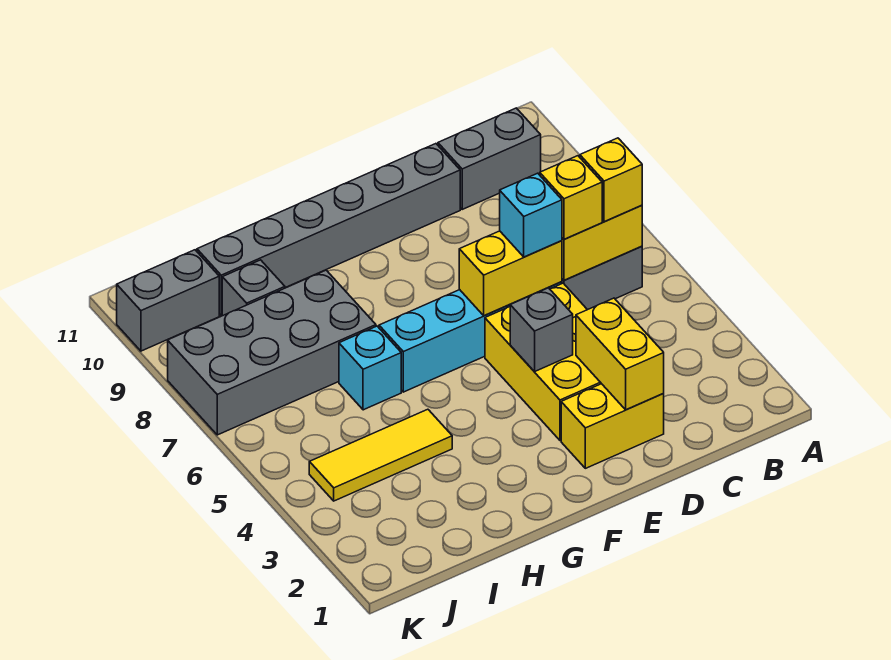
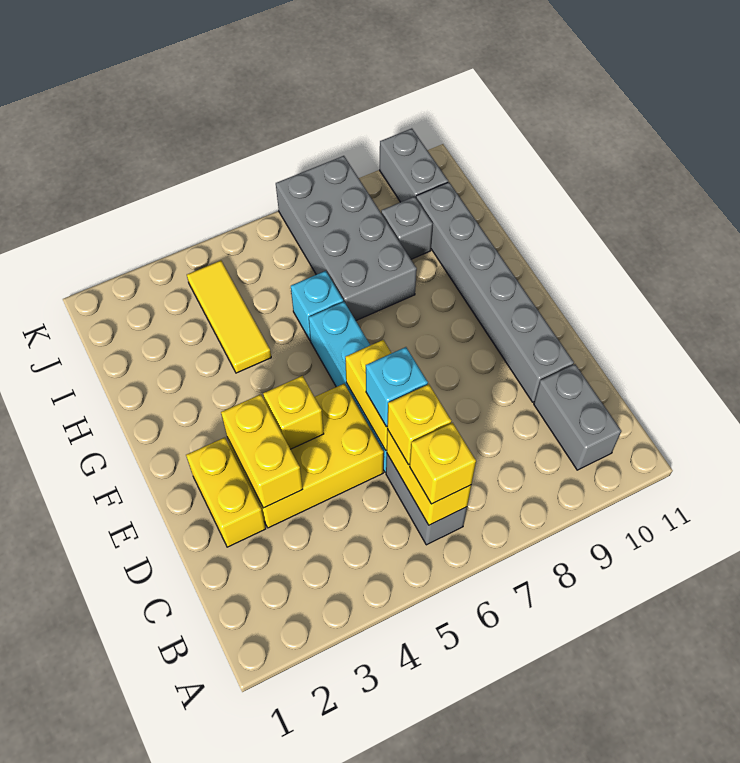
yellow brick D2:D3 level 2 -> yellow brick D3:E3 level 2
grey brick E4 level 2 -> yellow brick E4 level 2

